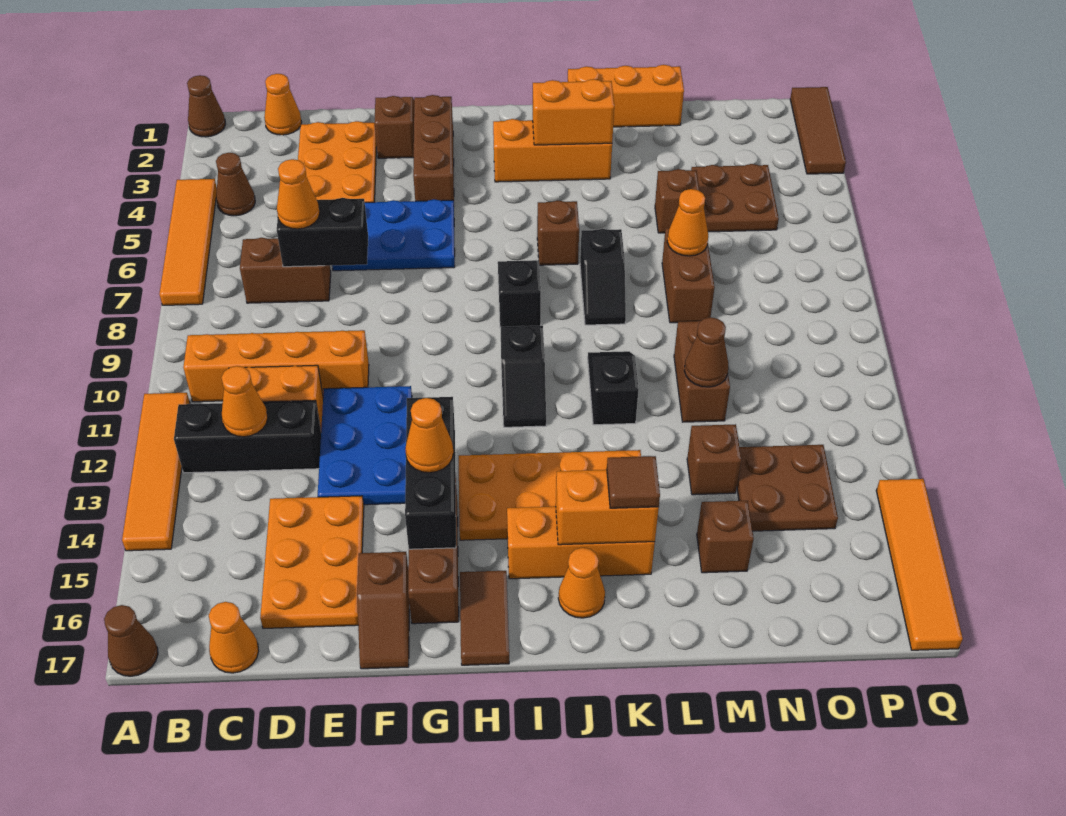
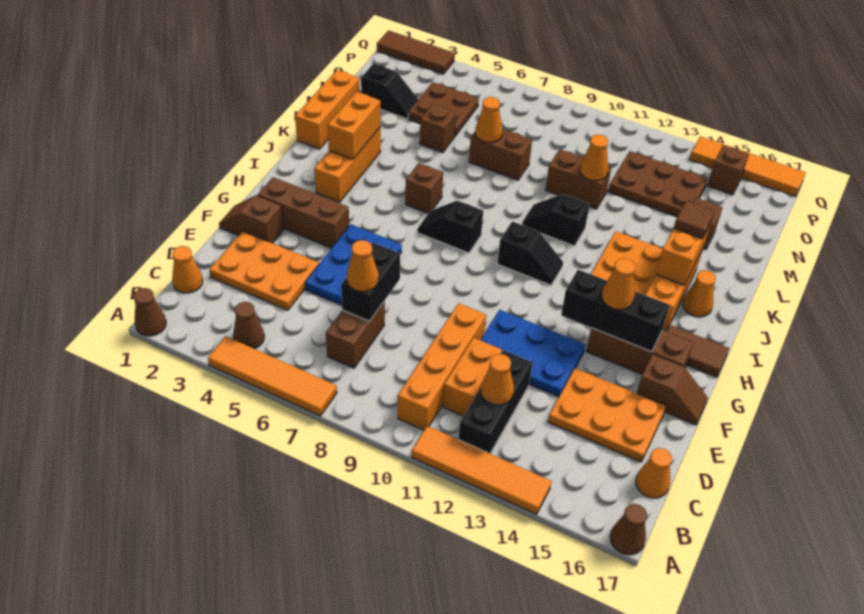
black slope K7:K8 level 1 top 7 -> black slope N2:N3 level 1 top 2
brown cone M11 level 2 -> orange cone M11 level 2
brown brick M13 level 1 -> brown brick P15 level 1
brown plate N13:O14 level 1 -> brown plate N12:O14 level 1

